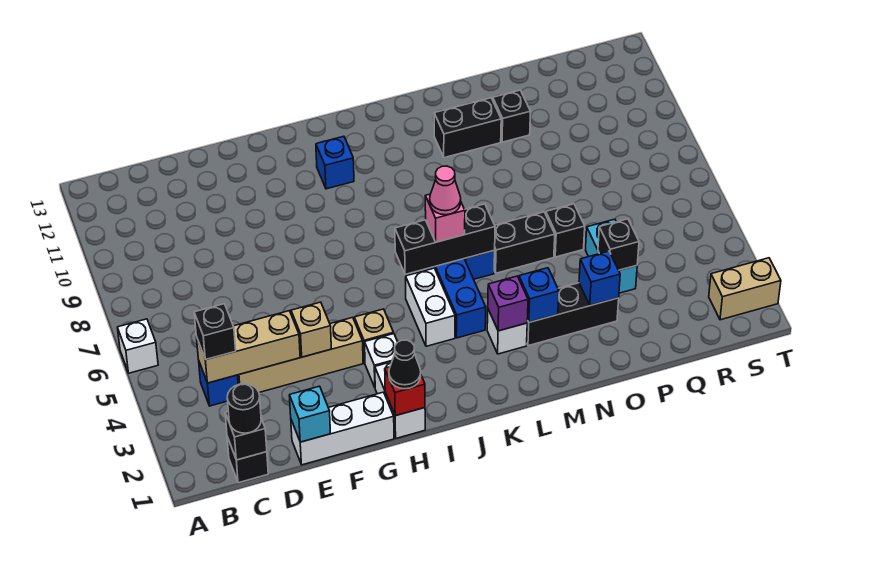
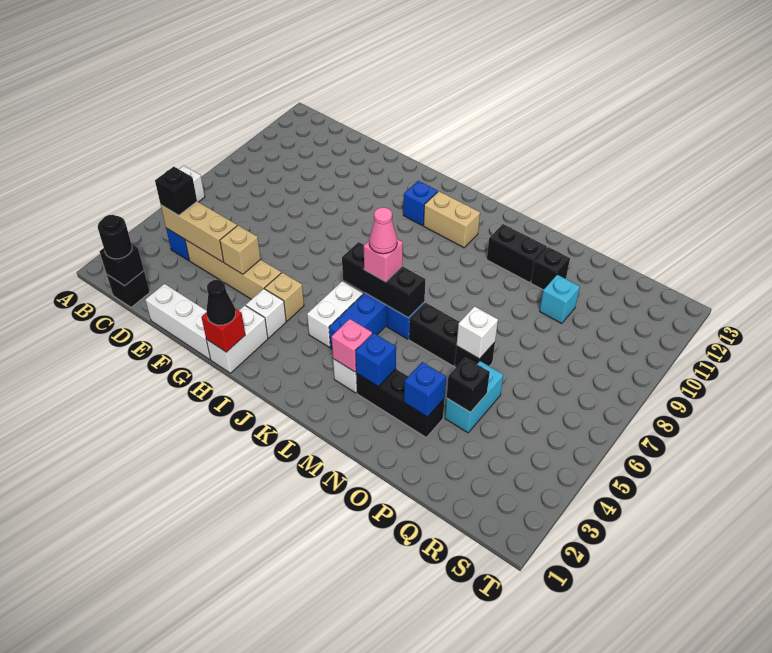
cyan brick E1 level 2 -> cyan brick P10 level 1
purple brick L3 level 2 -> pink brick L3 level 2
none -> white brick O6 level 2
tan brick S2:T2 level 1 -> tan brick J11:K11 level 1

